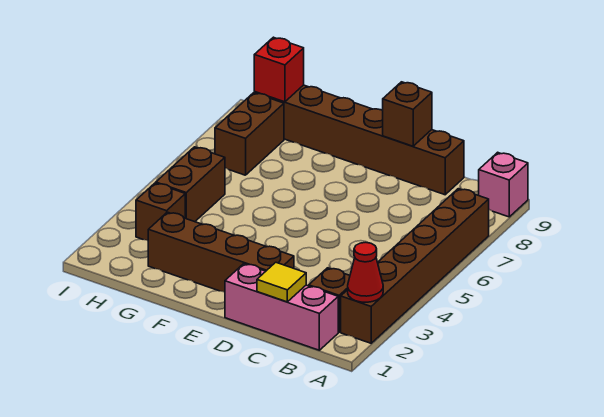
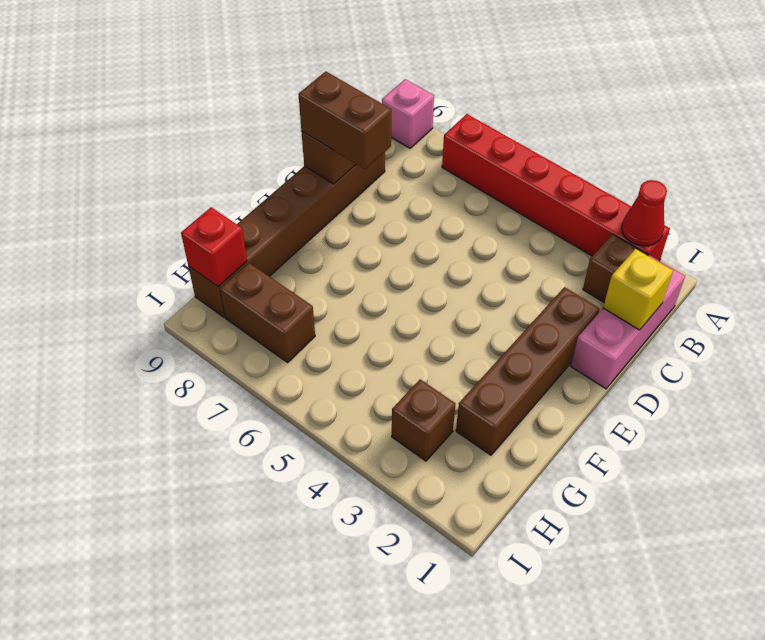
brown brick A2:A7 level 1 -> red brick A2:A7 level 1
yellow tile C1 level 2 -> yellow brick C1 level 2
brown brick H4:H5 level 1 -> brown brick D8:D9 level 3

